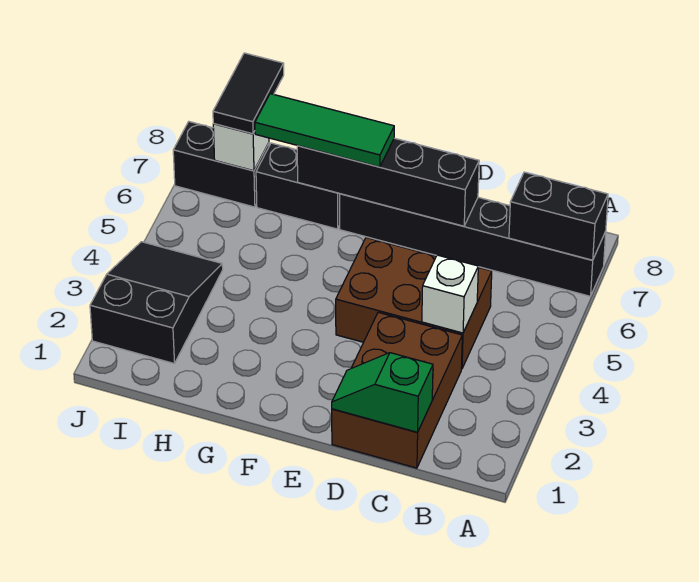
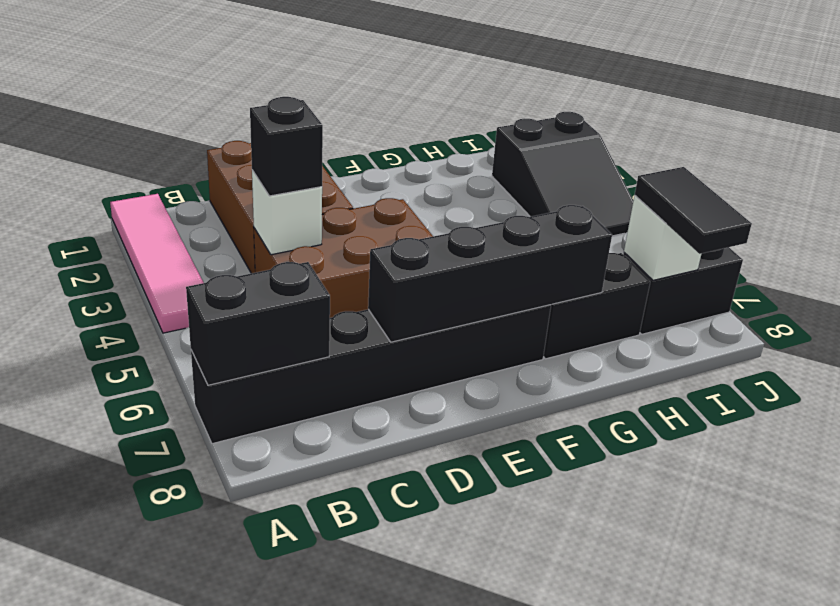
none -> pink tile A1:A4 level 1
green slope C1:D1 level 2 top C -> none
none -> black brick C4 level 3
green tile F7:H7 level 3 -> none

